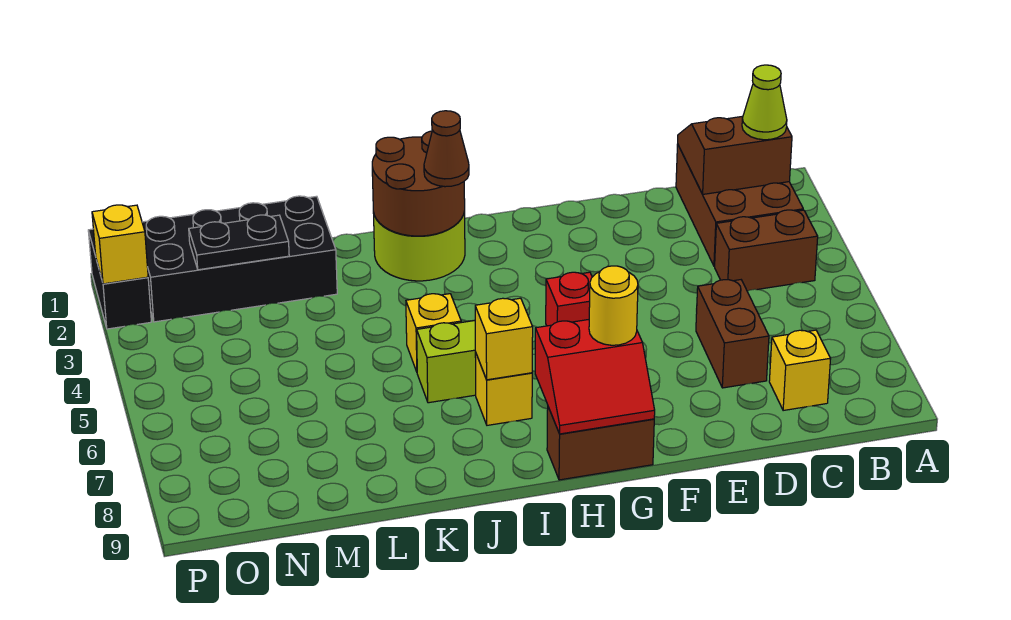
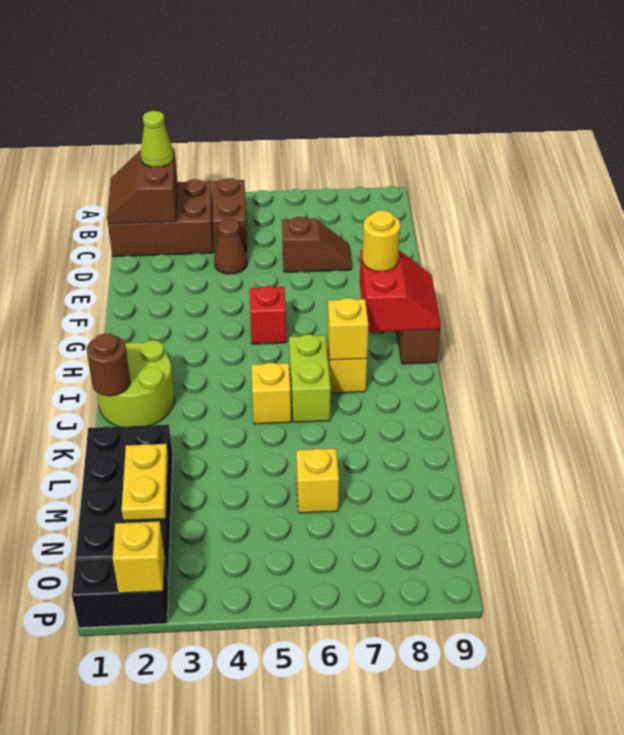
yellow brick C8 level 1 -> yellow brick M6 level 1
brown brick D6:D7 level 1 -> brown slope D6:D7 level 1 top 6
brown round brick I1:J2 level 2 -> brown round brick J1 level 2
brown cone I2 level 3 -> brown cone D4 level 1
black plate M2:N2 level 2 -> yellow plate M2:N2 level 2

